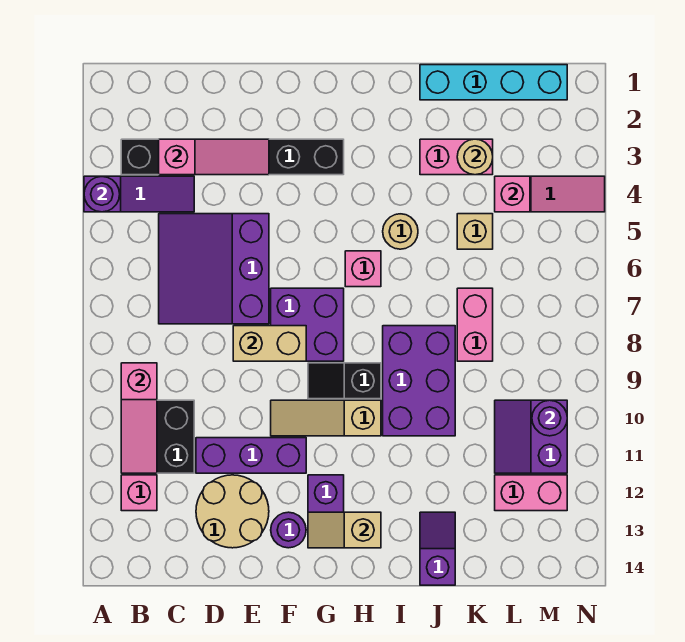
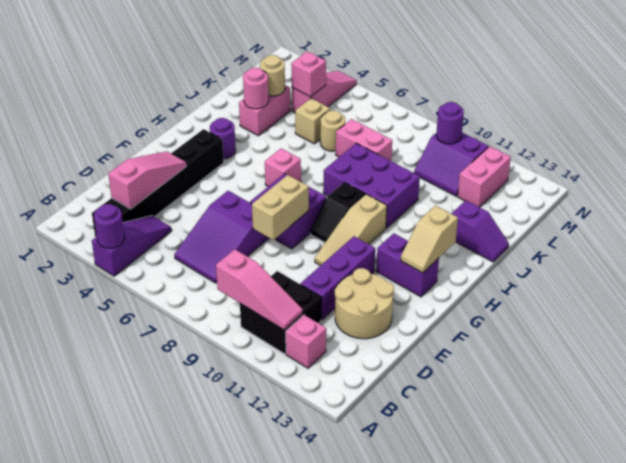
purple slope C5:E7 level 1 top E -> purple slope C6:E7 level 1 top E
purple round brick F13 level 1 -> purple round brick H3 level 1
tan round brick I5 level 1 -> tan round brick K6 level 1
cyan brick J1:M1 level 1 -> none
none -> pink round brick J3 level 2
purple slope J13:J14 level 1 top 14 -> purple slope J13:J14 level 1 top 13

